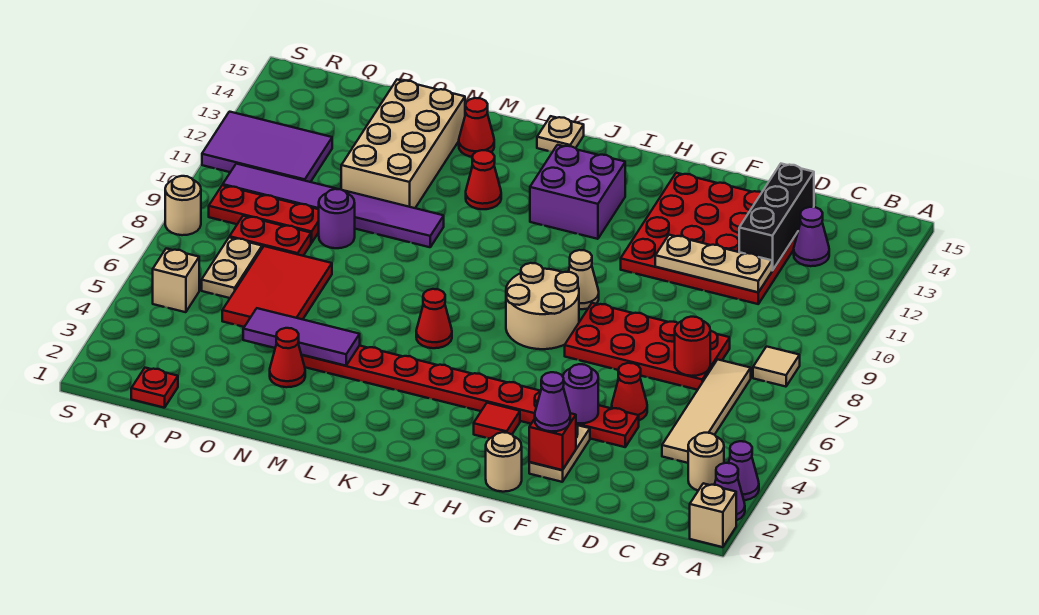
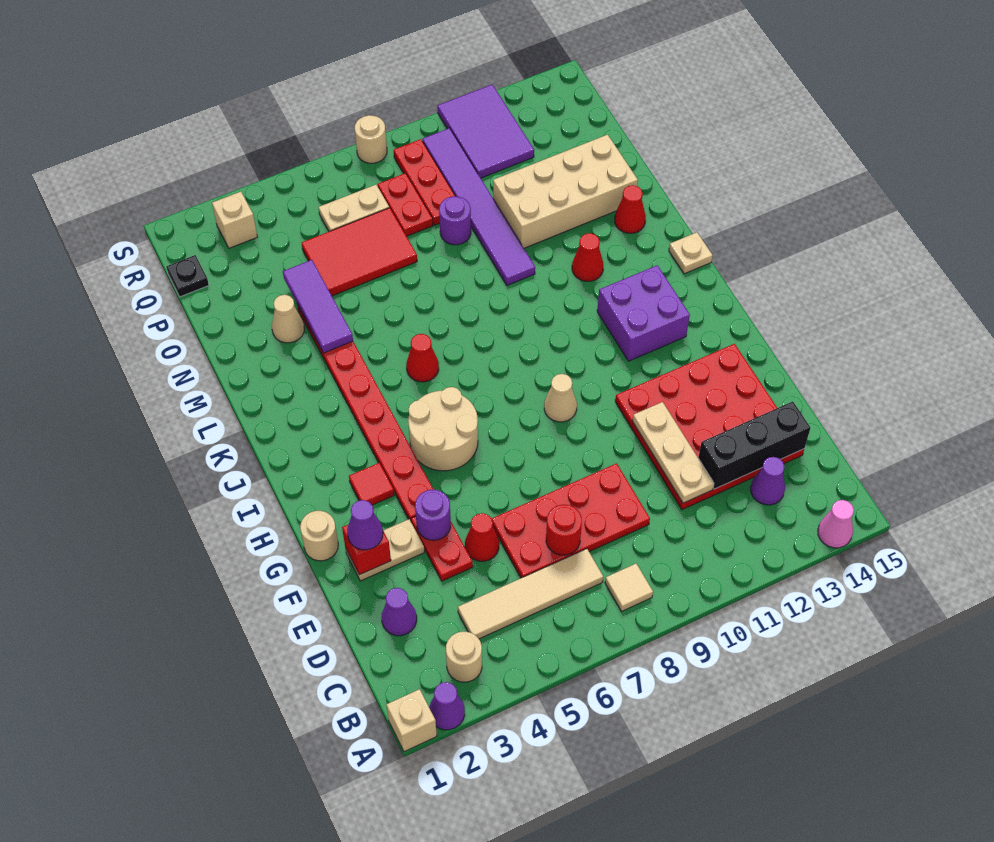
purple cone A3 level 1 -> purple cone D2 level 1
none -> pink cone A14 level 1
red plate D7:G8 level 1 -> red plate D6:E9 level 1
tan round brick H7:I8 level 1 -> tan round brick H5:I6 level 1
red cone N3 level 1 -> tan cone N3 level 1
red plate Q1 level 1 -> black plate Q1 level 1
tan brick R5 level 1 -> tan brick R3 level 1

